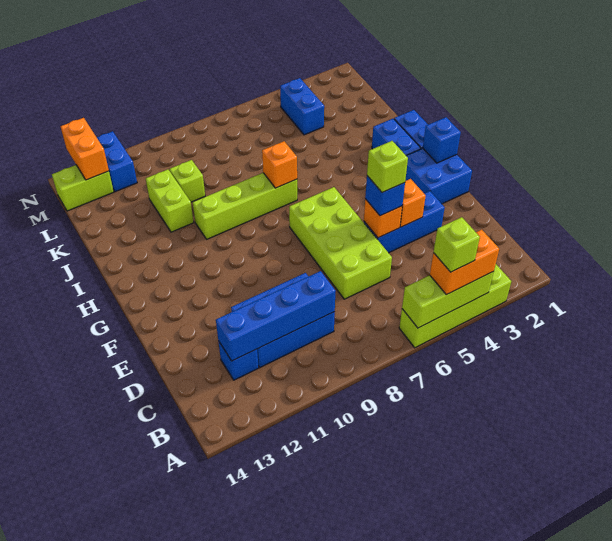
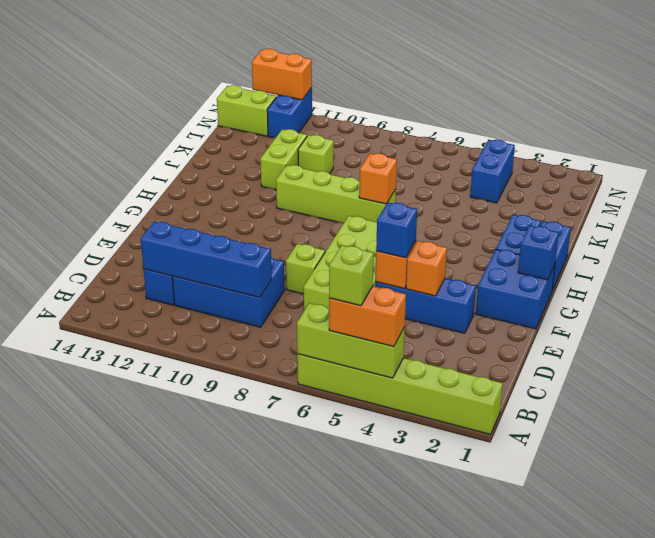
lime brick A3:A6 level 1 -> lime brick A1:A6 level 1
lime brick E5 level 4 -> lime brick E8 level 1
orange brick M13:N13 level 2 -> orange brick N12:N13 level 2

